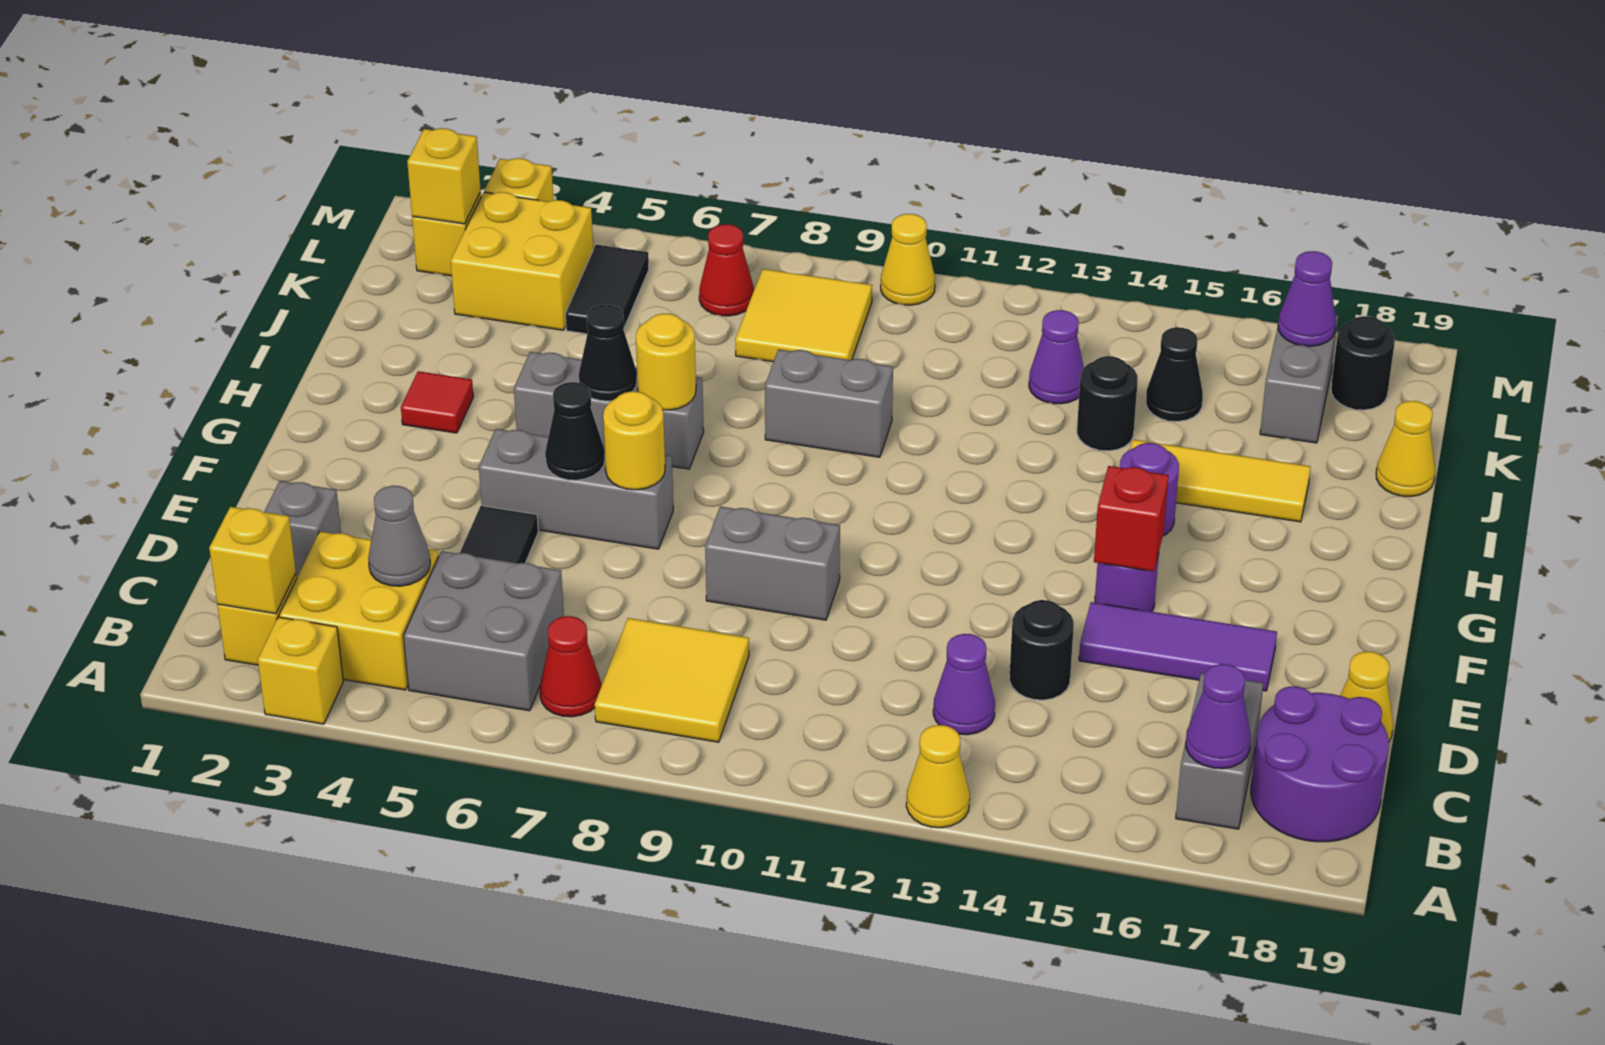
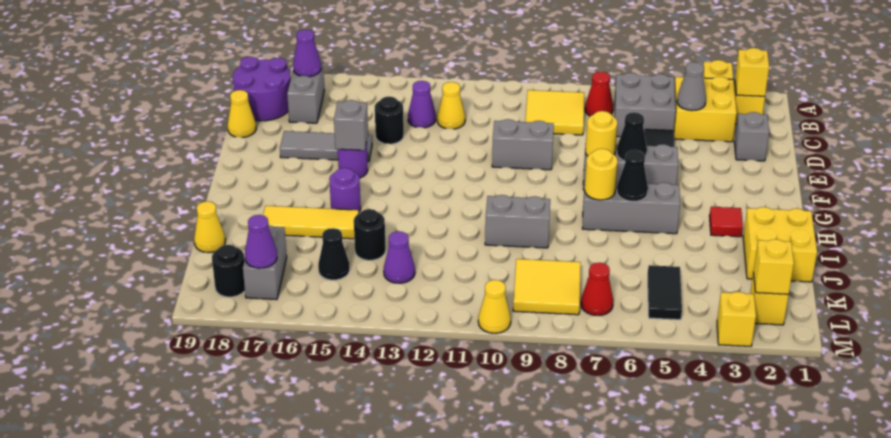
yellow cone A13 level 1 -> yellow cone C12 level 1
purple tile E15:E17 level 1 -> grey tile E15:E17 level 1
red brick F15 level 2 -> grey brick F15 level 2
yellow brick K3:L4 level 1 -> yellow brick I1:J2 level 1

